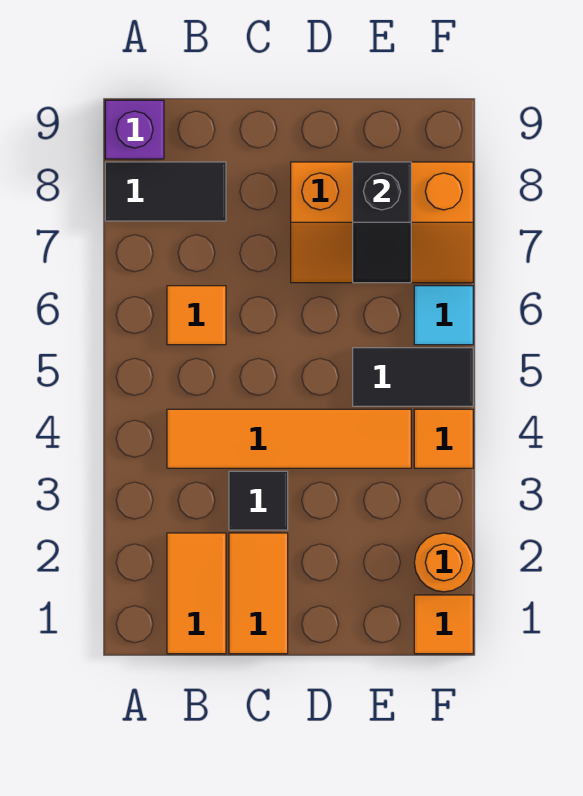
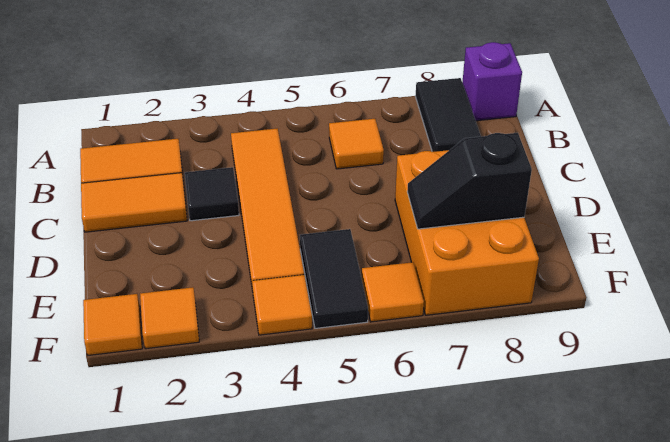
orange slope D7:F8 level 1 top 8 -> orange brick D7:F8 level 1
orange round brick F2 level 1 -> orange tile F2 level 1
cyan tile F6 level 1 -> orange tile F6 level 1

